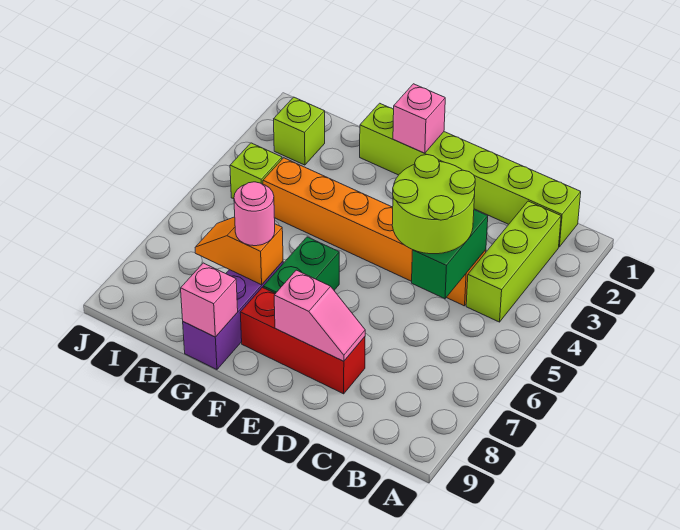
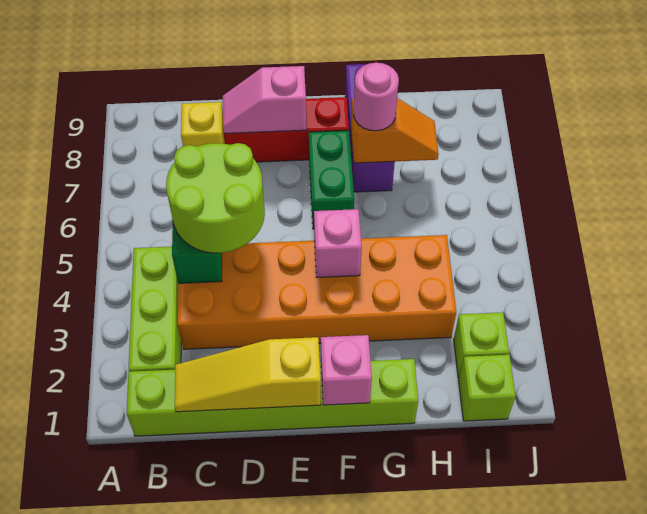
none -> yellow slope C1:E1 level 2 top E
orange brick C4:H4 level 1 -> orange brick C3:H4 level 1
none -> yellow brick C8 level 1
pink brick G9 level 2 -> pink brick F4 level 2
lime brick I4 level 1 -> lime brick I1 level 1

